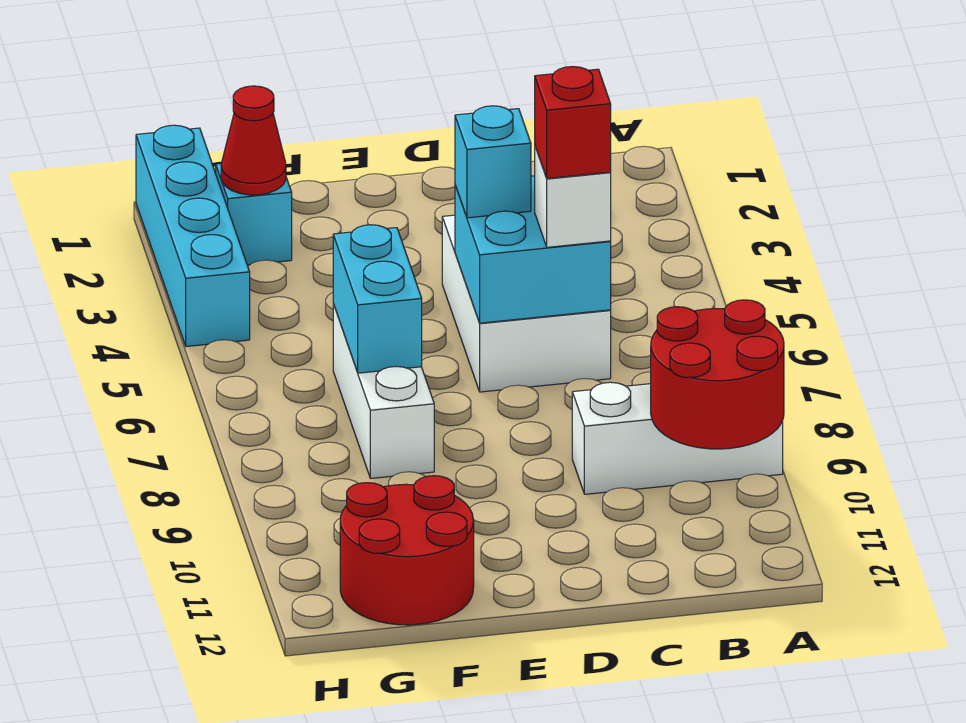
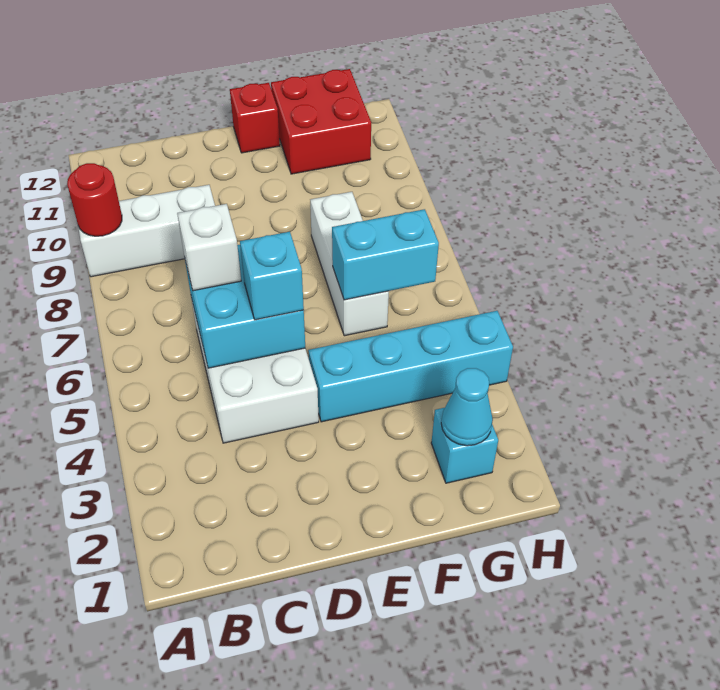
red round brick A9:B10 level 2 -> red round brick A9 level 2
red brick C6 level 4 -> red brick E12 level 1
cyan brick F6:F7 level 2 -> cyan brick F6:G6 level 2
red round brick F11:G12 level 1 -> red brick F11:G12 level 1
red cone G2 level 2 -> cyan cone G2 level 2
cyan brick H1:H4 level 1 -> cyan brick E4:H4 level 1

